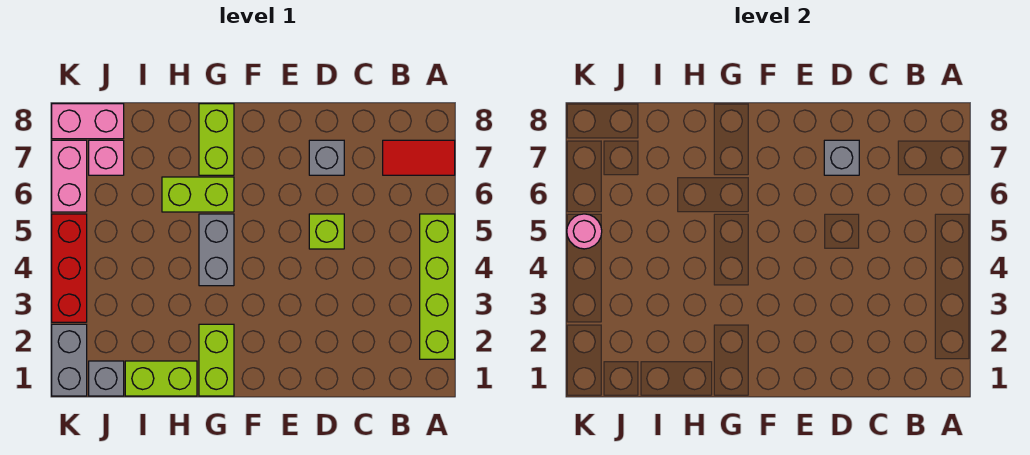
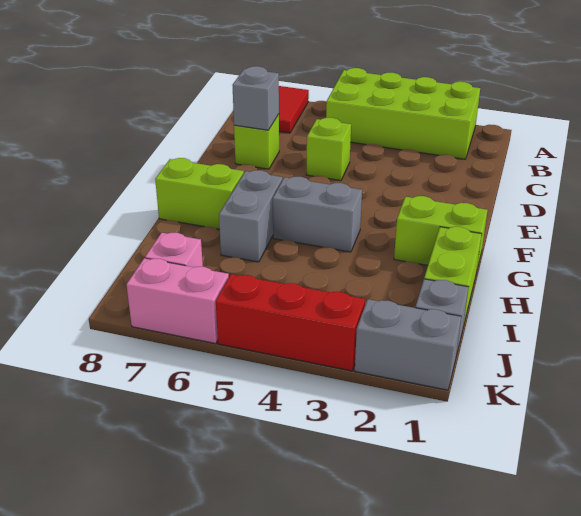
lime brick A2:A5 level 1 -> lime brick A2:B5 level 1
grey brick D7 level 1 -> lime brick D7 level 1
lime brick G6:H6 level 1 -> grey brick G6:H6 level 1
pink brick J8:K8 level 1 -> none
pink round brick K5 level 2 -> none

